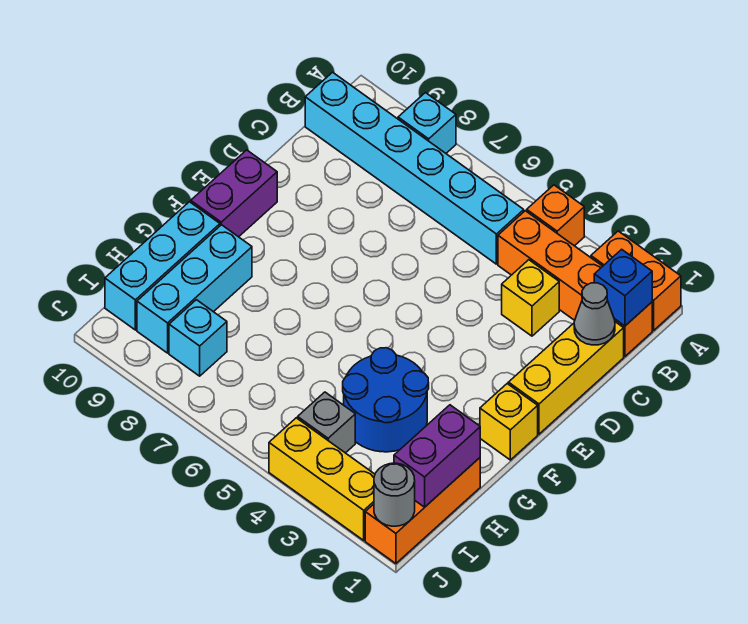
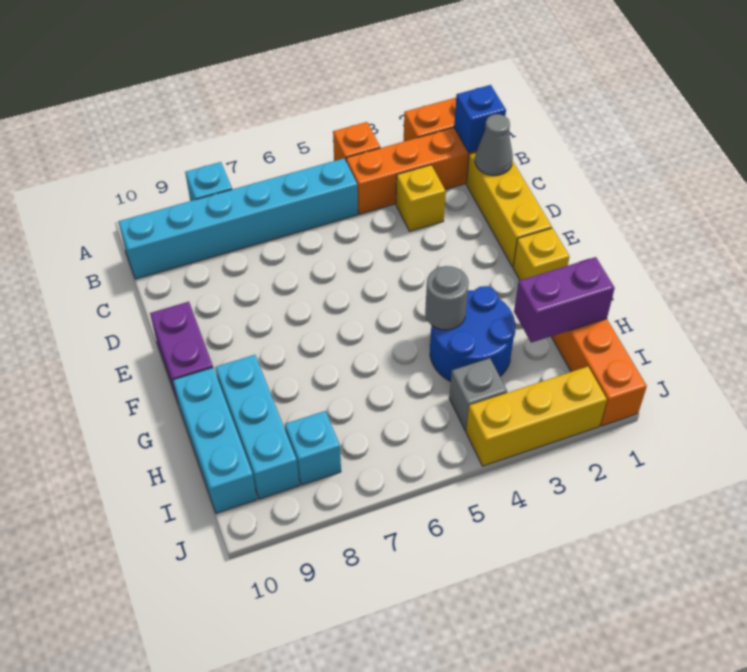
purple brick H1:I1 level 2 -> purple brick H1:H2 level 2
grey round brick J1 level 2 -> grey round brick G4 level 2

